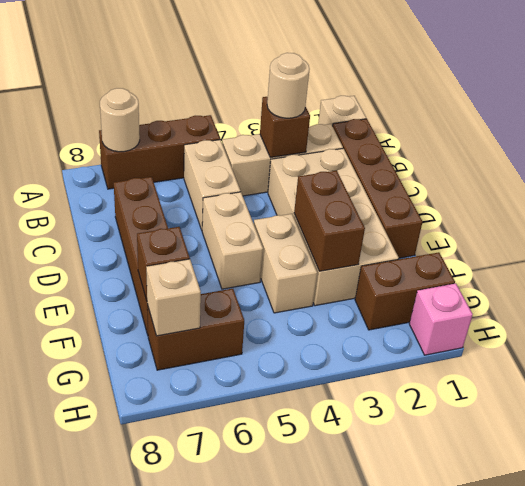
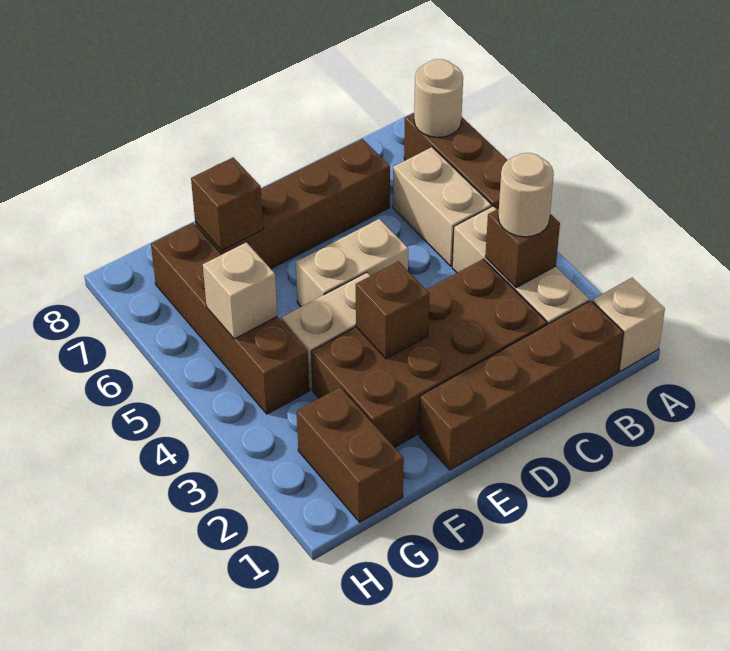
tan brick B5:C5 level 1 -> tan brick B5:B6 level 1
tan brick C2:F3 level 1 -> brown brick C2:F3 level 1
brown brick E3:F3 level 2 -> brown brick E3 level 2
brown brick G6:G7 level 1 -> brown brick G4:G7 level 1
tan brick G7 level 2 -> tan brick G5 level 2
pink brick H1 level 1 -> none

